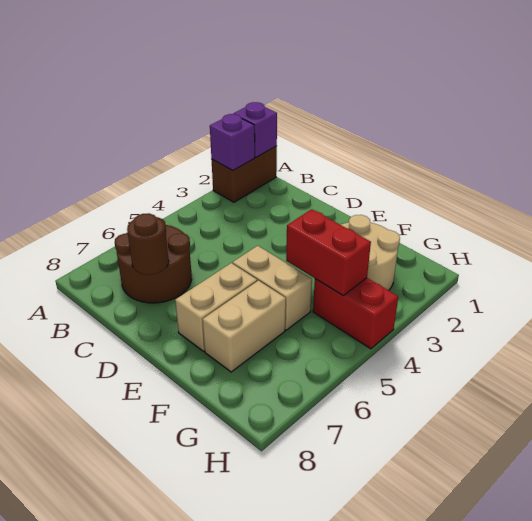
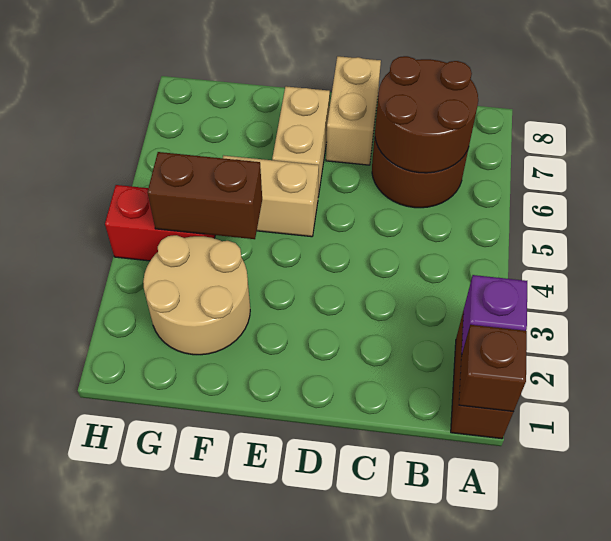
purple brick A1 level 2 -> brown brick A1 level 2
brown round brick C7 level 2 -> brown round brick B6:C7 level 2
red brick F4:G4 level 2 -> brown brick F4:G4 level 2
tan brick F6:F7 level 1 -> tan brick D7:D8 level 1

